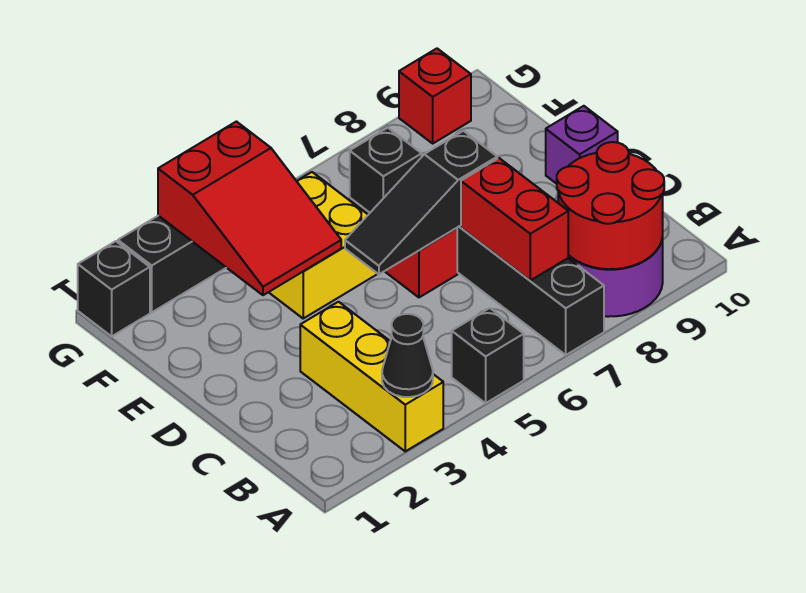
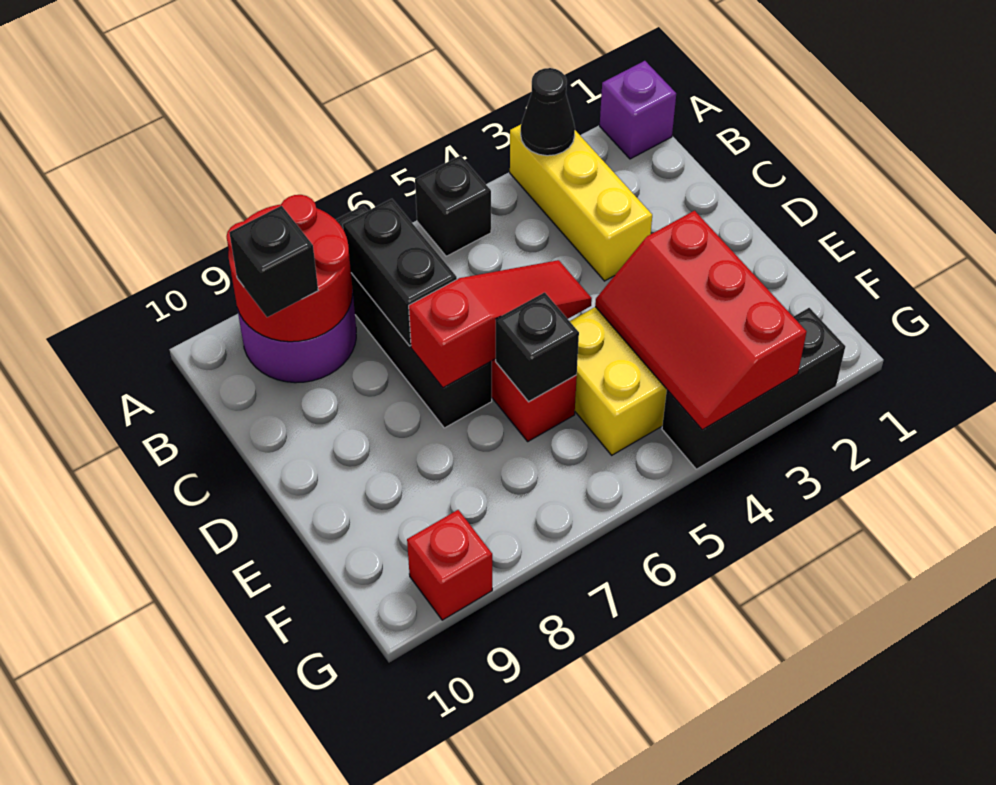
red brick B7:C7 level 2 -> black brick B7:C7 level 2
black slope D5:D7 level 2 top 7 -> red slope D5:D7 level 2 top 7
purple brick D10 level 1 -> purple brick A1 level 1
red slope E3:G4 level 2 top G -> red slope E3:G4 level 2 top 3
black brick G1 level 1 -> black brick B9 level 3

